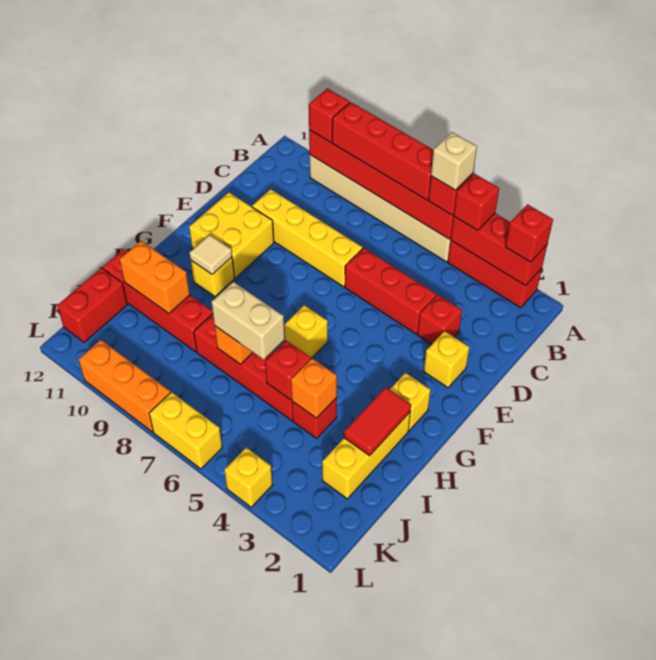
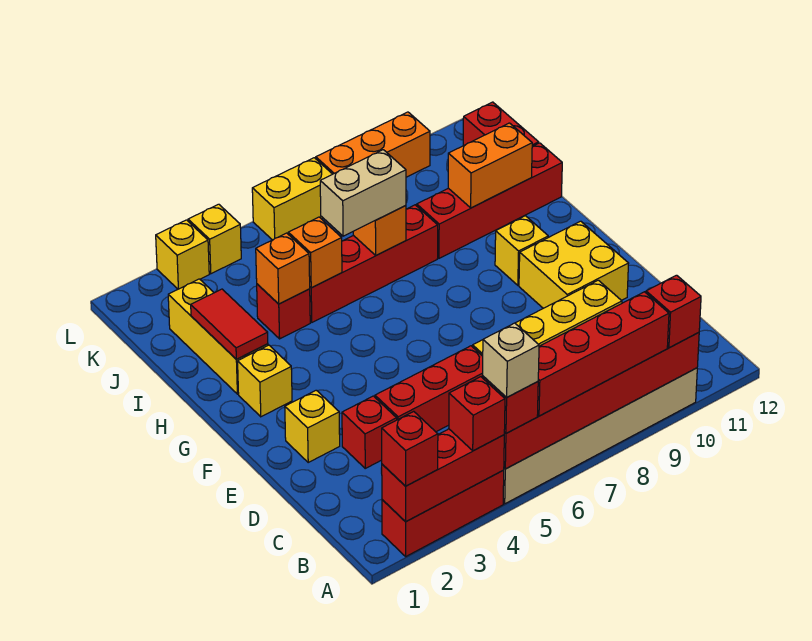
yellow brick G6 level 1 -> yellow brick L3 level 1
tan tile G10 level 2 -> none
red brick I5 level 2 -> orange brick I5 level 2

